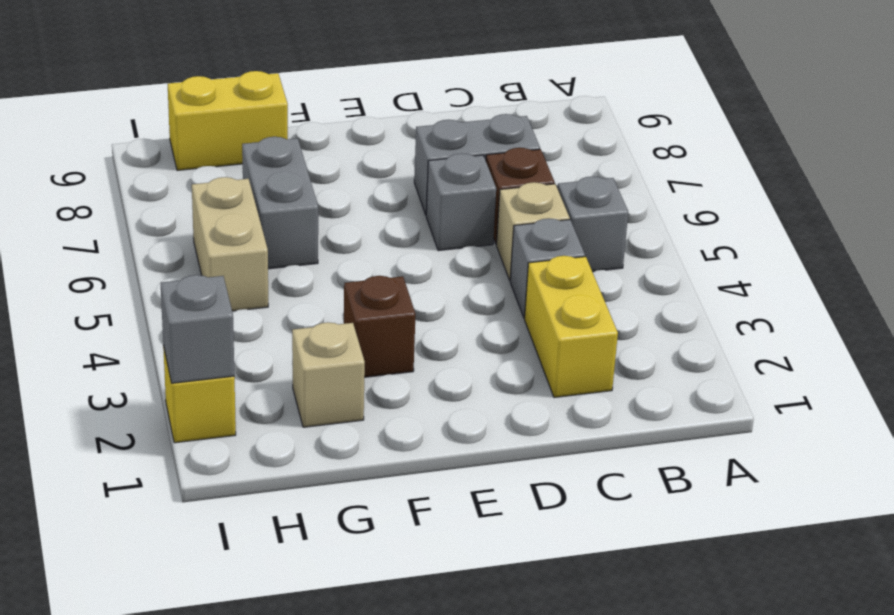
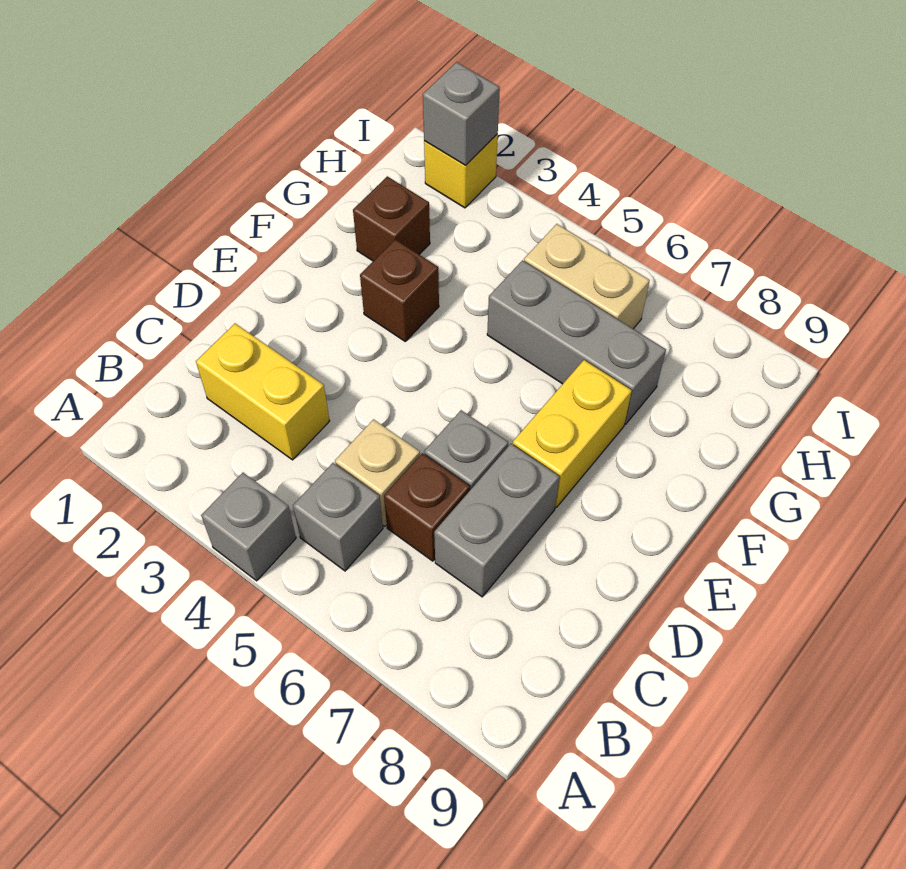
grey brick C4 level 1 -> grey brick A4 level 1
tan brick G2 level 1 -> brown brick G2 level 1
grey brick G6:G7 level 1 -> grey brick G5:G7 level 1
yellow brick G9:H9 level 1 -> yellow brick E7:F7 level 1

